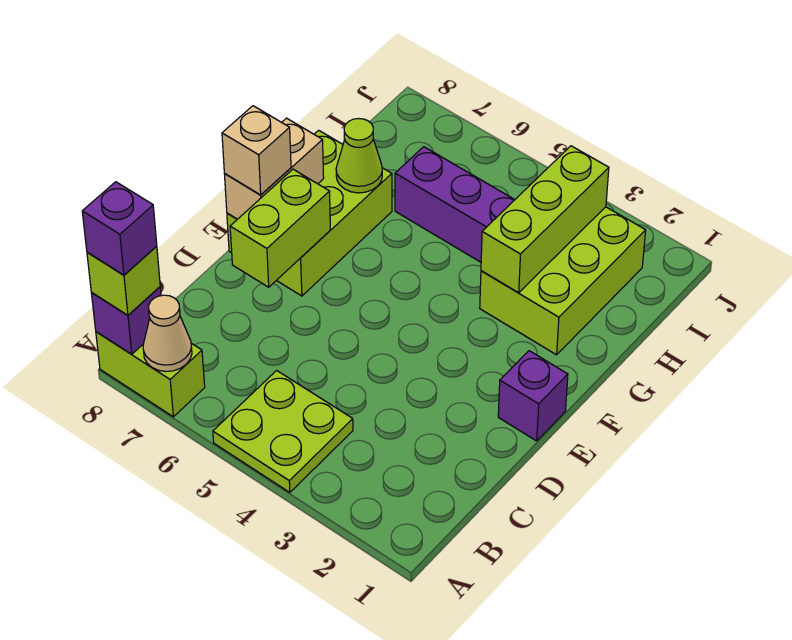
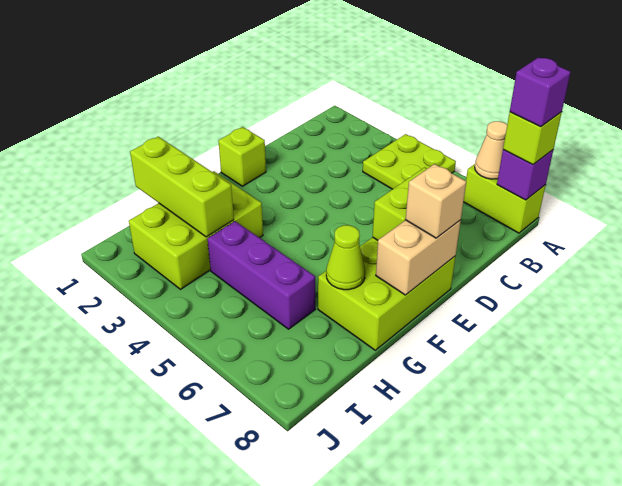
purple brick E1 level 1 -> lime brick E1 level 1
lime brick G3:I3 level 2 -> lime brick H1:H3 level 2

